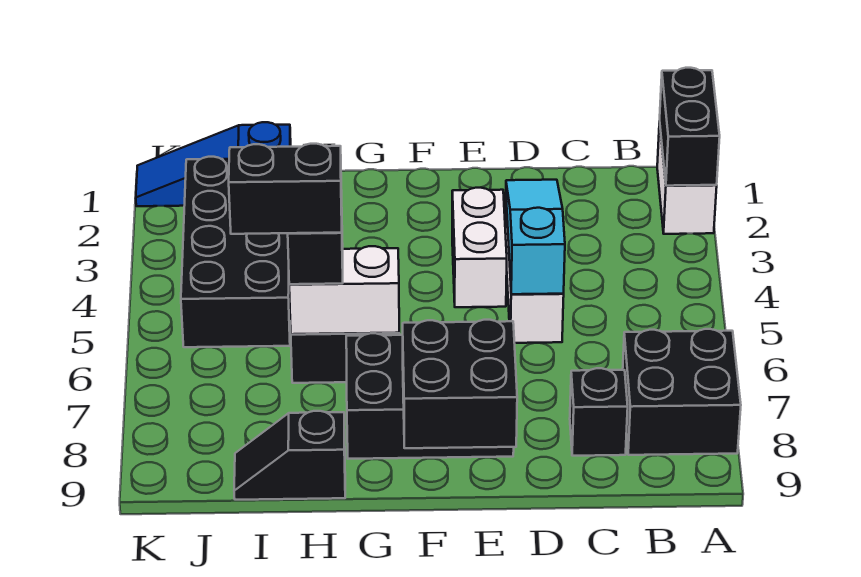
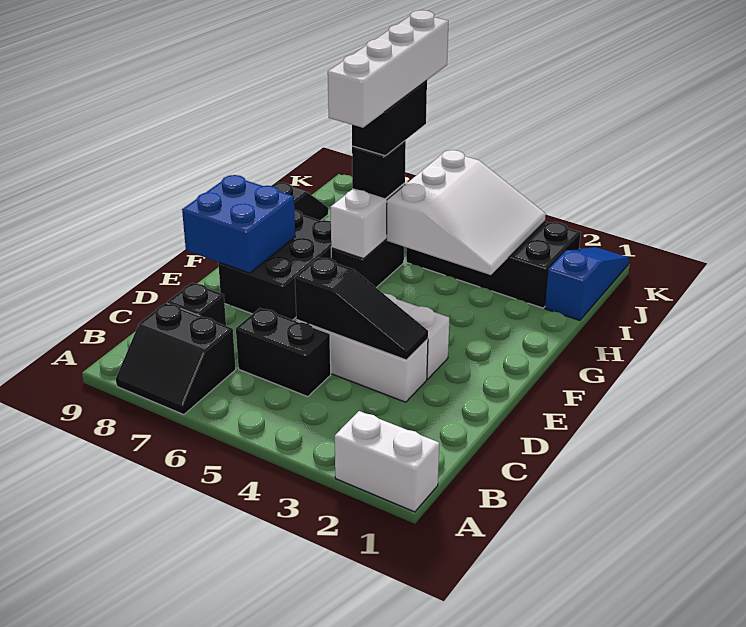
black brick A1:A2 level 2 -> black brick C5:C6 level 1
black brick A7:B8 level 1 -> black slope A7:B8 level 1 top B
cyan slope D3:D5 level 2 top 5 -> black slope D3:D5 level 2 top 5
black brick E8:F9 level 2 -> blue brick E8:F9 level 2
none -> white brick G6:J6 level 5
none -> white slope H3:J5 level 2 top 5

